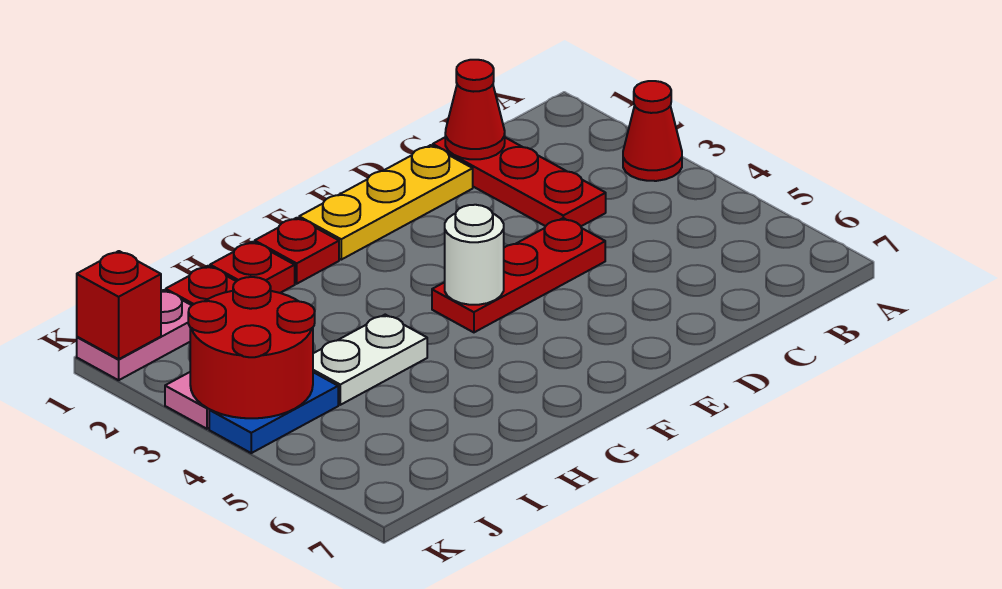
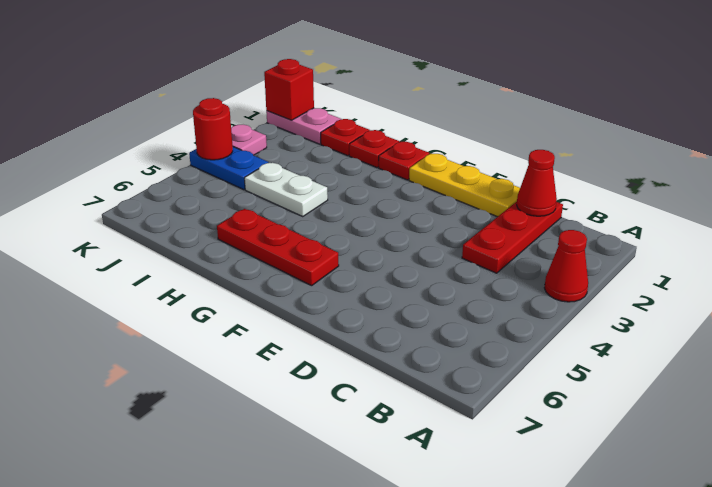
red plate D4:F4 level 1 -> red plate F6:H6 level 1
white round brick F4 level 2 -> none
red round brick J3:K4 level 2 -> red round brick K4 level 2

